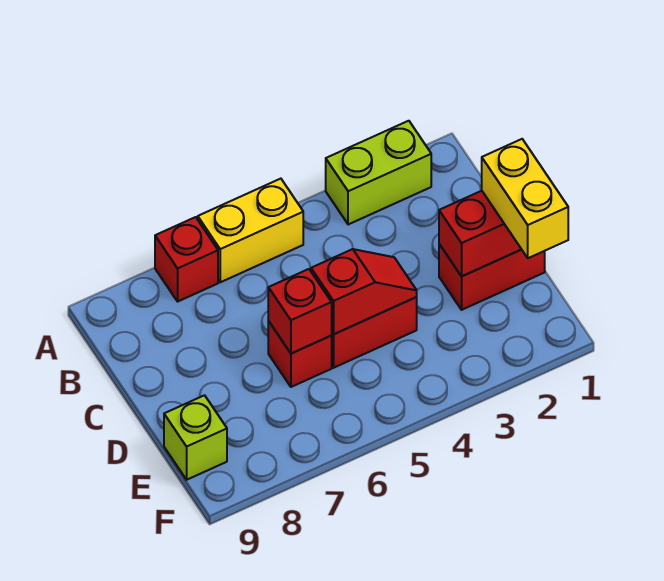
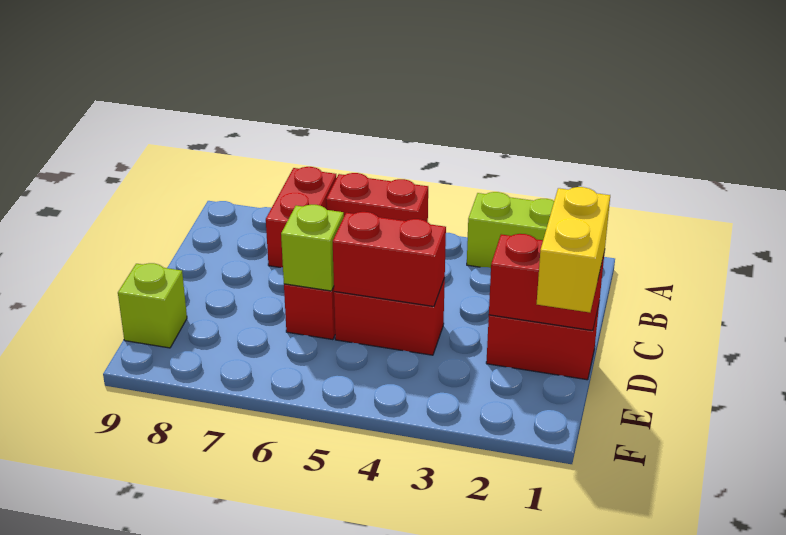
yellow brick A5:A6 level 1 -> red brick A5:A6 level 1
red brick A7 level 1 -> red brick A7:B7 level 1
red slope D4:D5 level 2 top 5 -> red brick D4:D5 level 2
red brick D6 level 2 -> lime brick D6 level 2

